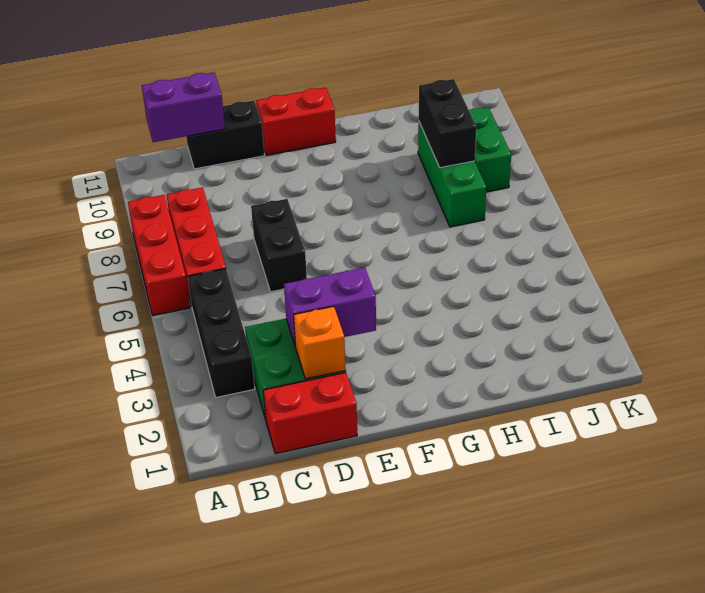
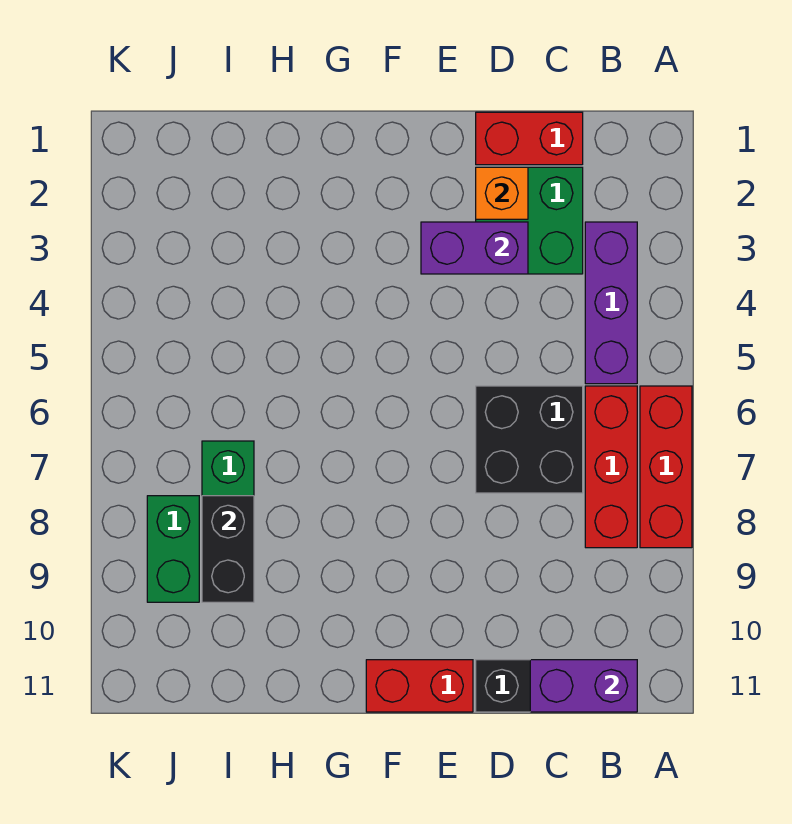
black brick B3:B5 level 1 -> purple brick B3:B5 level 1
black brick D6:D7 level 1 -> black brick C6:D7 level 1

